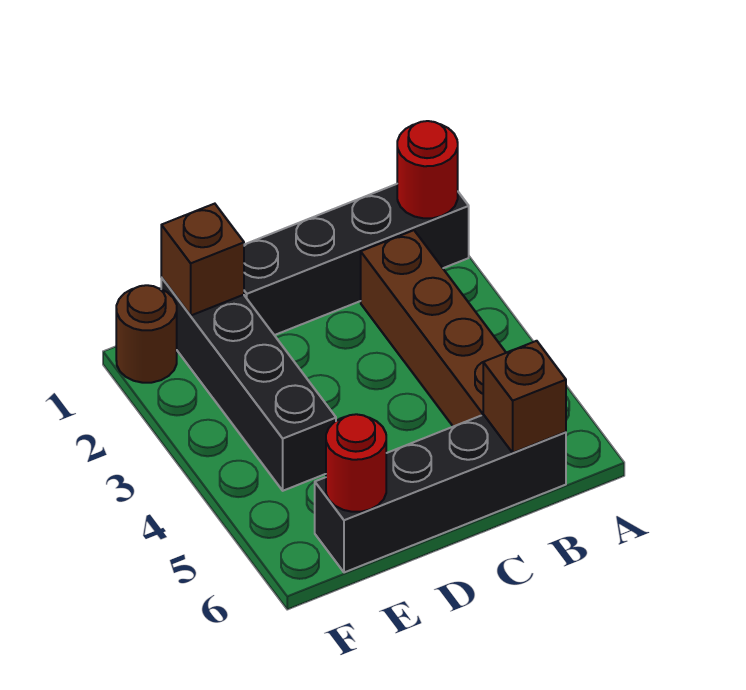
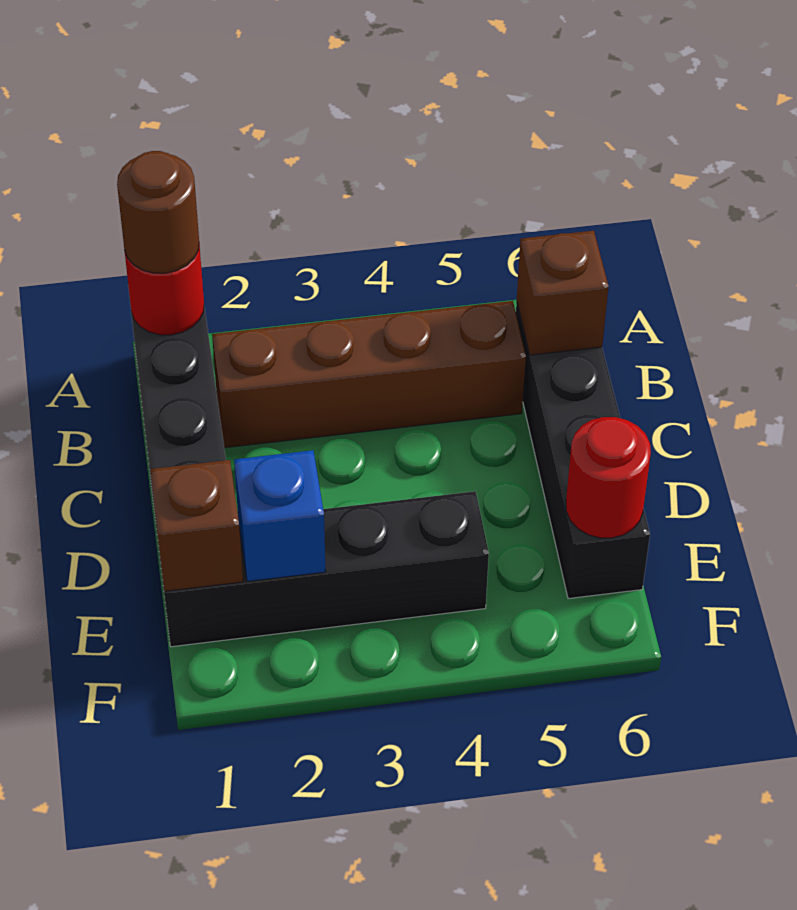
none -> blue brick E2 level 2
brown round brick F1 level 1 -> brown round brick A1 level 3

